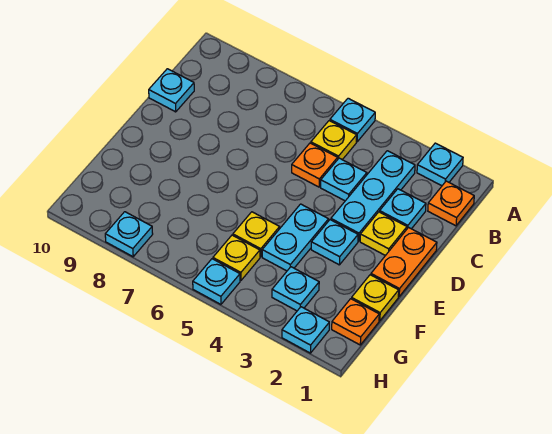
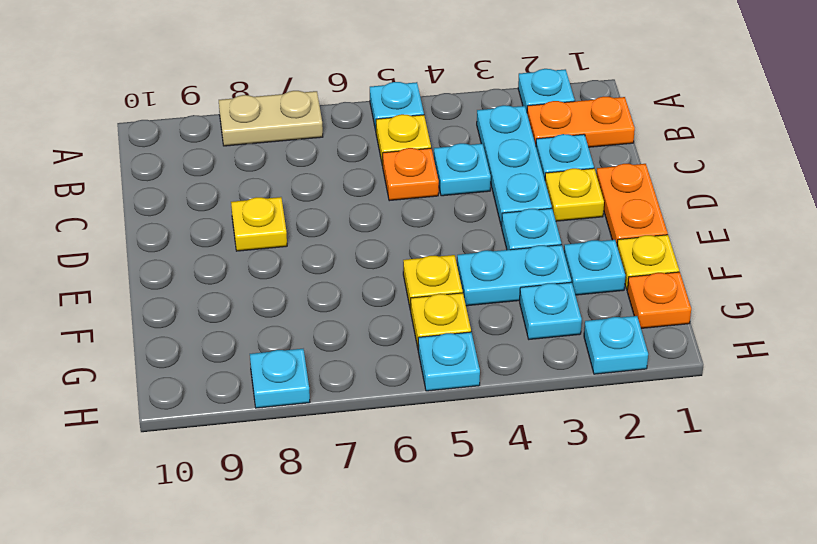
none -> tan plate A7:A8 level 1
orange plate B1 level 1 -> orange plate B1:B2 level 1
cyan plate C10 level 1 -> cyan plate F2 level 1
none -> yellow plate D8 level 1
cyan plate E4:F4 level 1 -> cyan plate F3:F4 level 1

